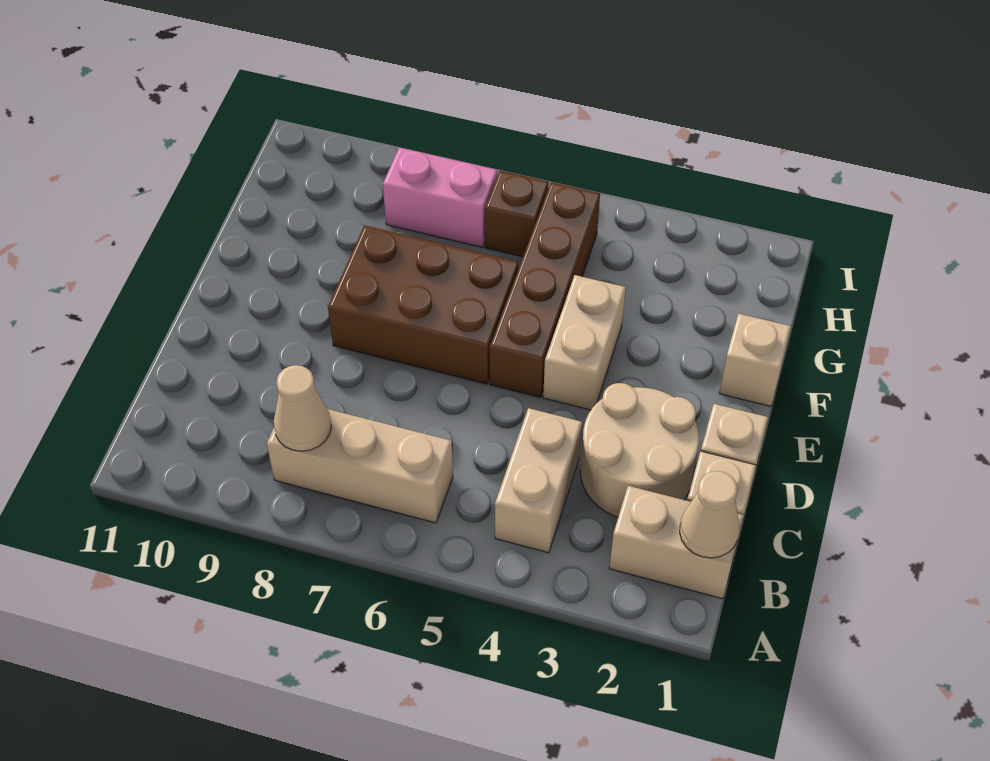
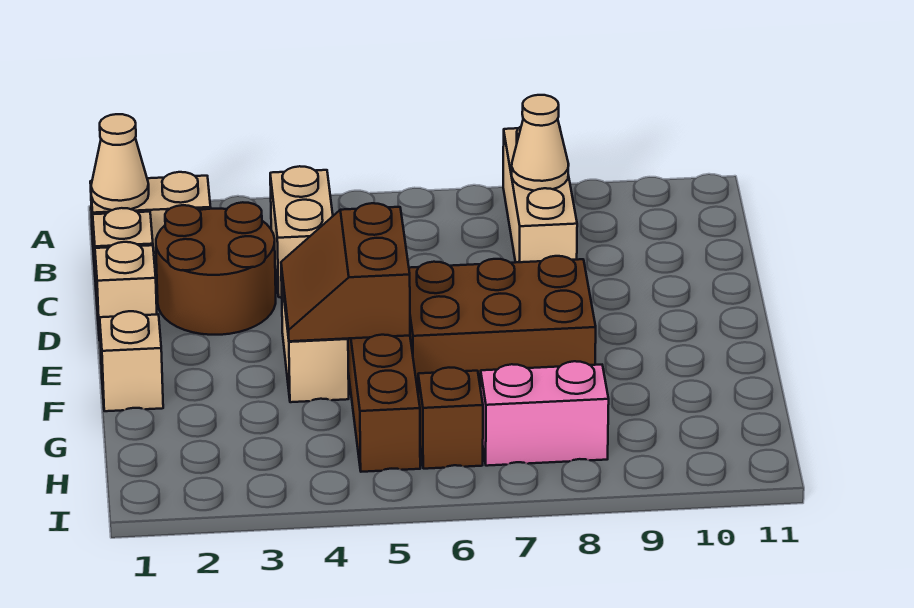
tan brick B6:B8 level 1 -> tan brick A8:C8 level 1
tan round brick C2:D3 level 1 -> brown round brick C2:D3 level 1
none -> brown slope E4:F5 level 2 top 5

